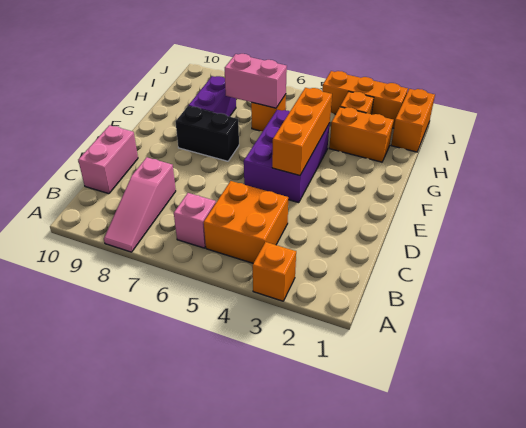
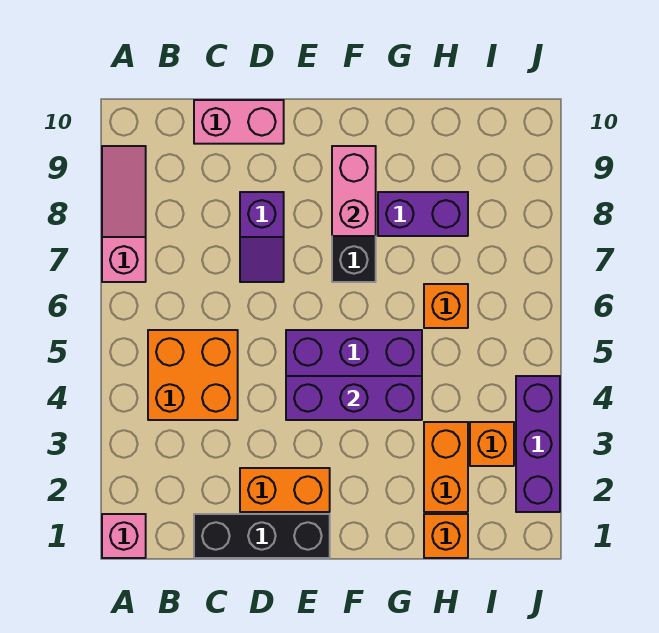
orange brick A3 level 1 -> orange brick H1 level 1
pink slope A8:C8 level 1 top C -> pink slope A7:A9 level 1 top 7
pink brick B6 level 1 -> pink brick A1 level 1
none -> black brick C1:E1 level 1
none -> purple slope D7:D8 level 1 top 8
orange brick E4:G4 level 2 -> purple brick E4:G4 level 2
pink brick H6:H7 level 2 -> pink brick F8:F9 level 2
orange brick I1:J1 level 1 -> orange brick D2:E2 level 1
orange brick J2:J4 level 1 -> purple brick J2:J4 level 1

